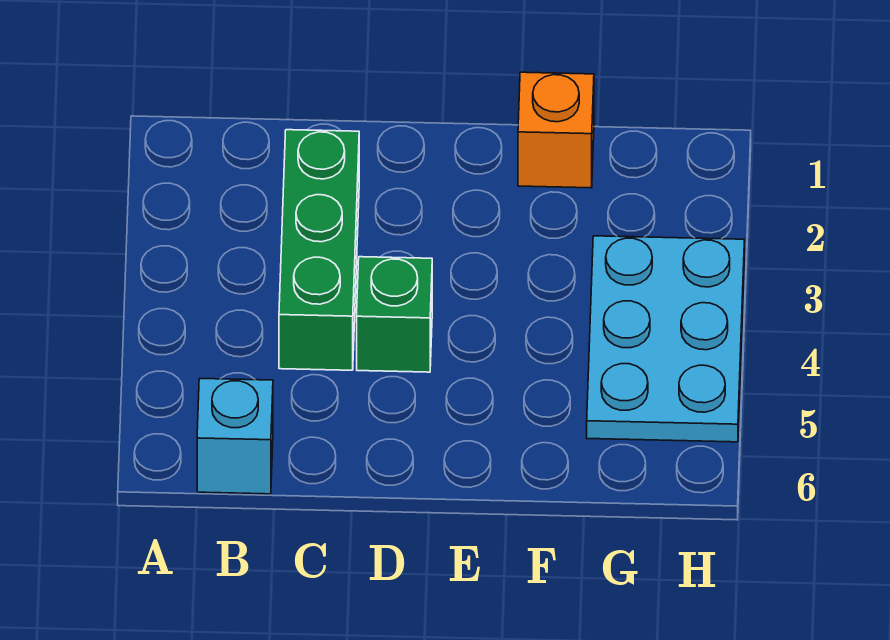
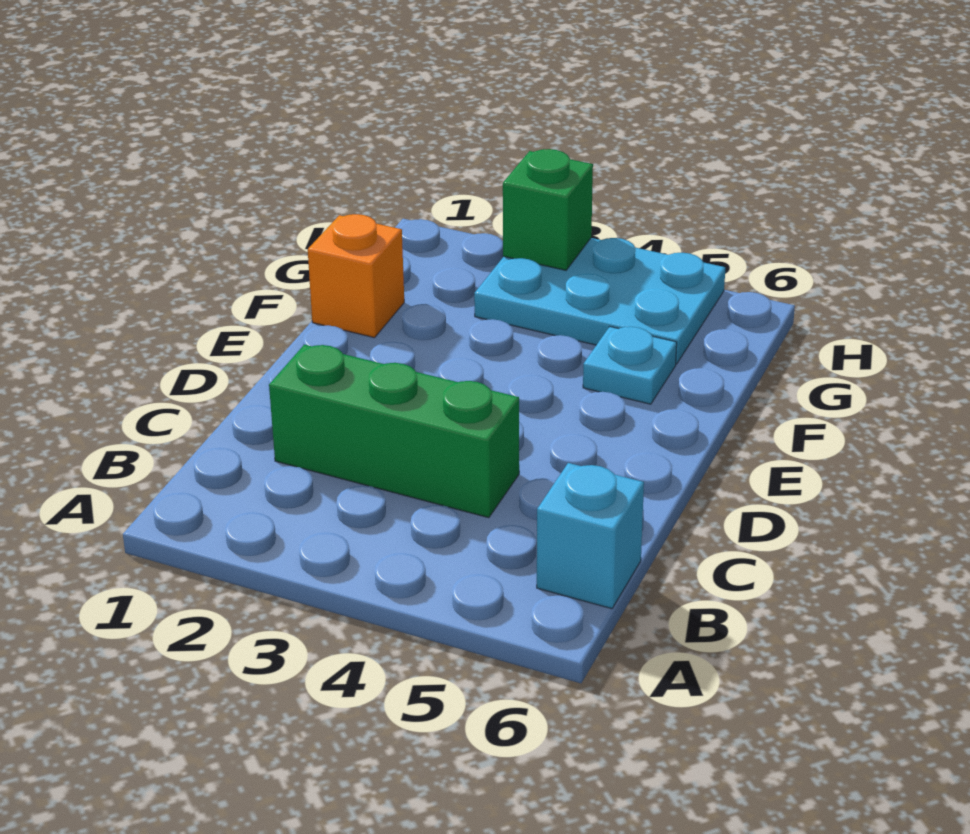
green brick D4 level 1 -> green brick H3 level 2
none -> cyan plate F5 level 1

